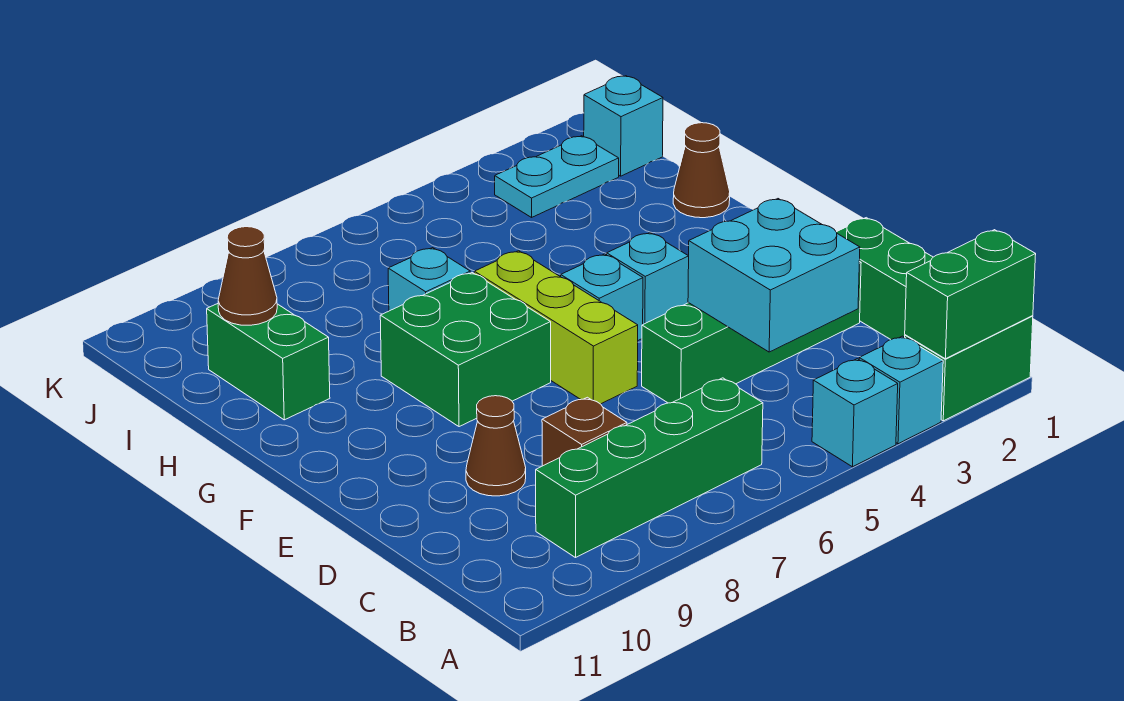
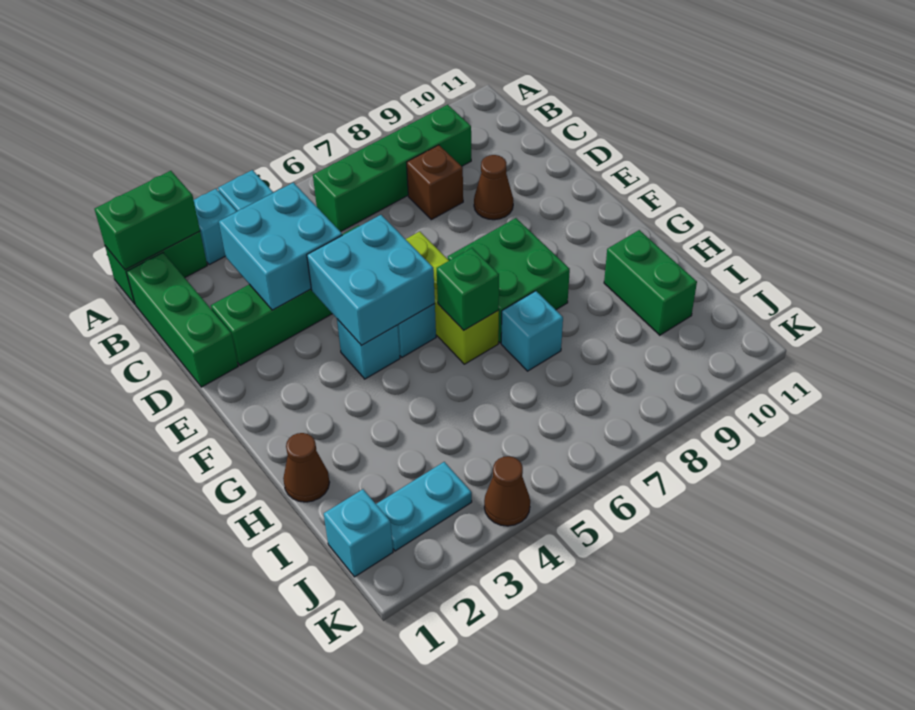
none -> cyan brick E4:F5 level 2
none -> green brick G6 level 2
brown cone I10 level 2 -> brown cone K4 level 1

